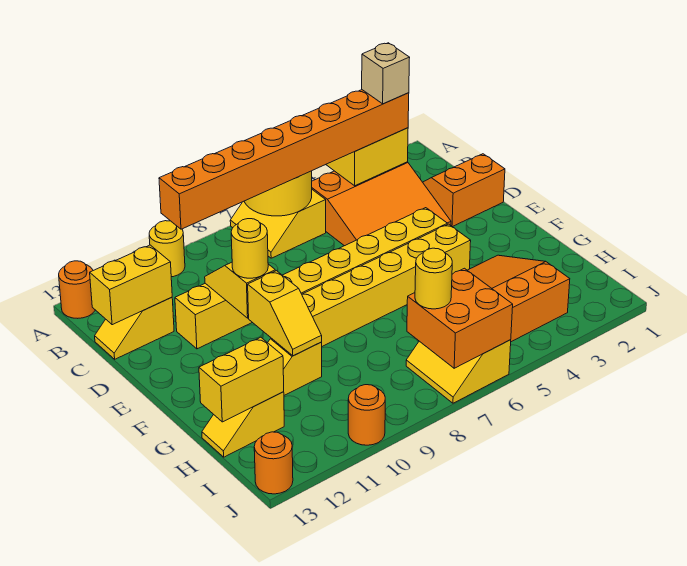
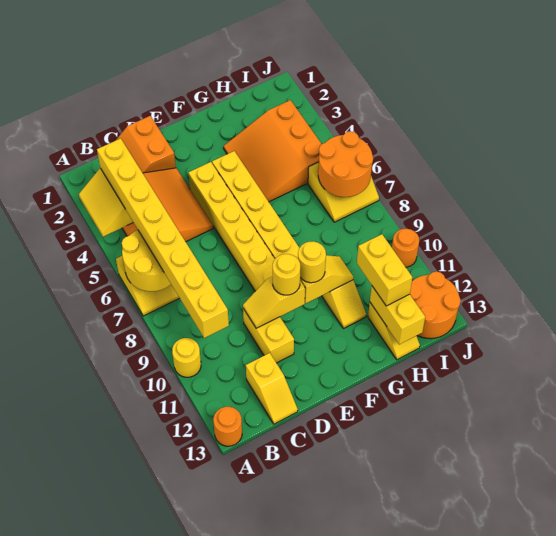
orange brick B3:B10 level 3 -> yellow brick B3:B10 level 3
tan brick B3 level 4 -> none
yellow brick C12:C13 level 2 -> yellow brick H11:H12 level 3
orange brick I6:J7 level 2 -> orange round brick I6:J7 level 2
yellow round brick I7 level 3 -> yellow round brick F10 level 3
orange round brick J13 level 1 -> orange round brick I12:J13 level 1

